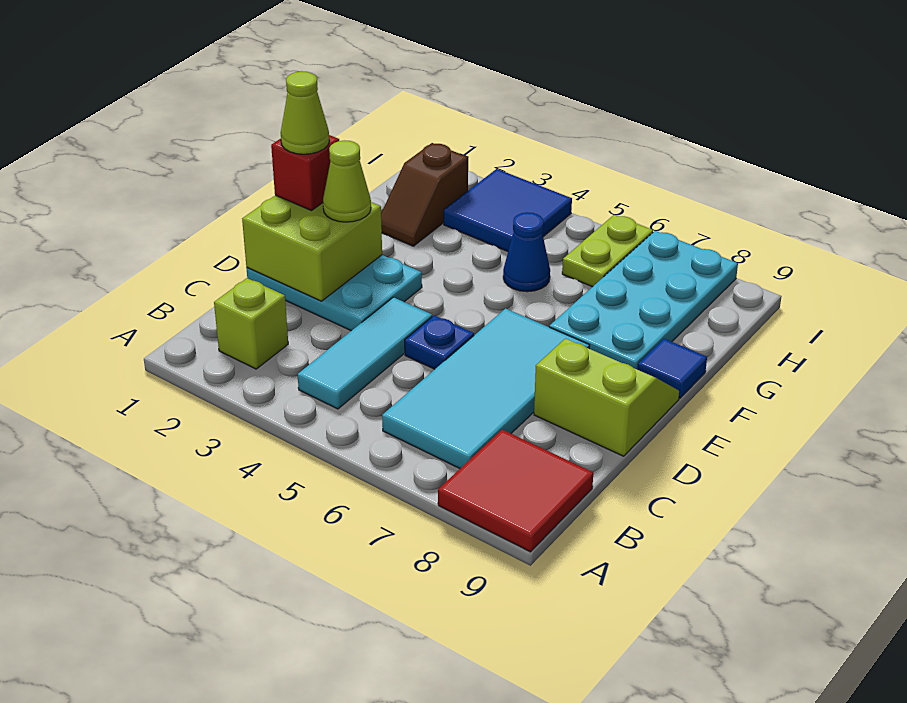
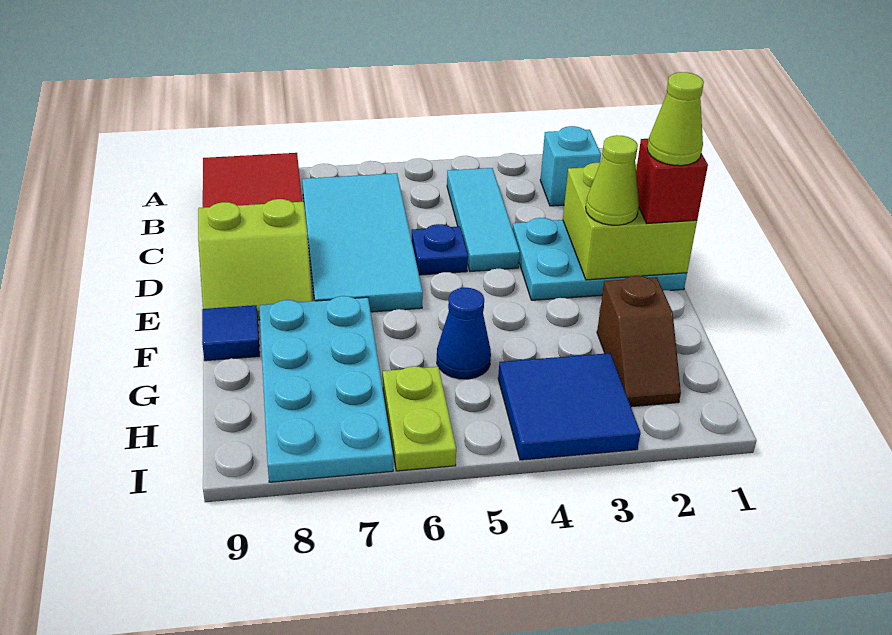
lime brick B2 level 1 -> cyan brick B2 level 1
brown slope G2:H2 level 1 top H -> brown slope G2:H2 level 1 top G

